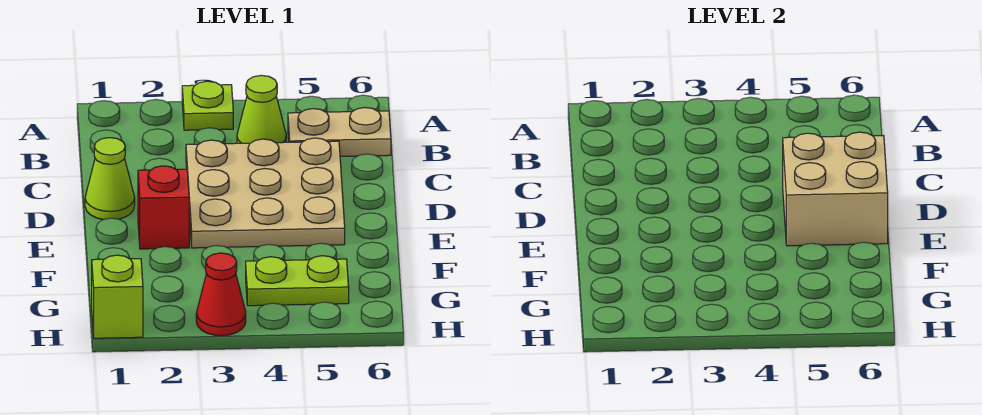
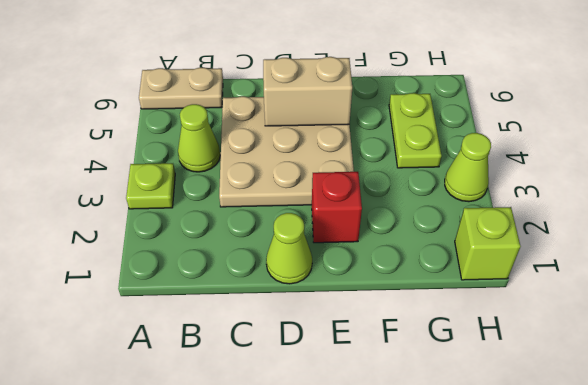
tan plate B5:B6 level 1 -> tan plate A6:B6 level 1
tan brick D5:E6 level 2 -> tan brick D5:E5 level 2
red cone H3 level 1 -> lime cone H3 level 1

